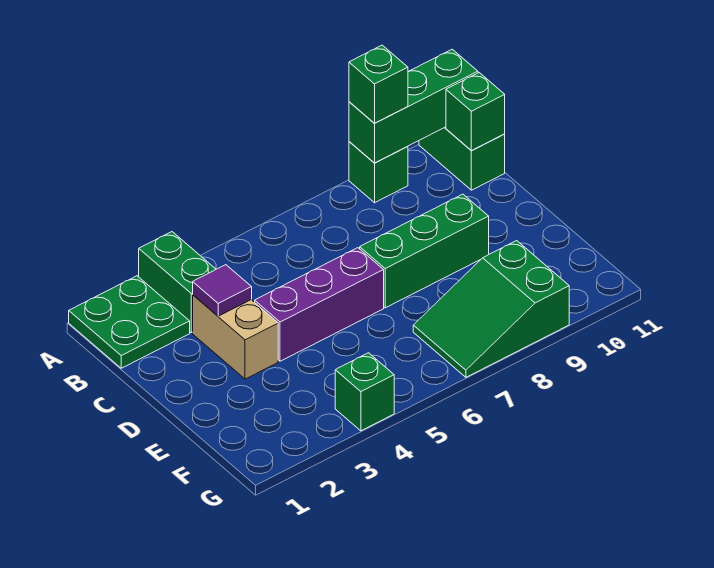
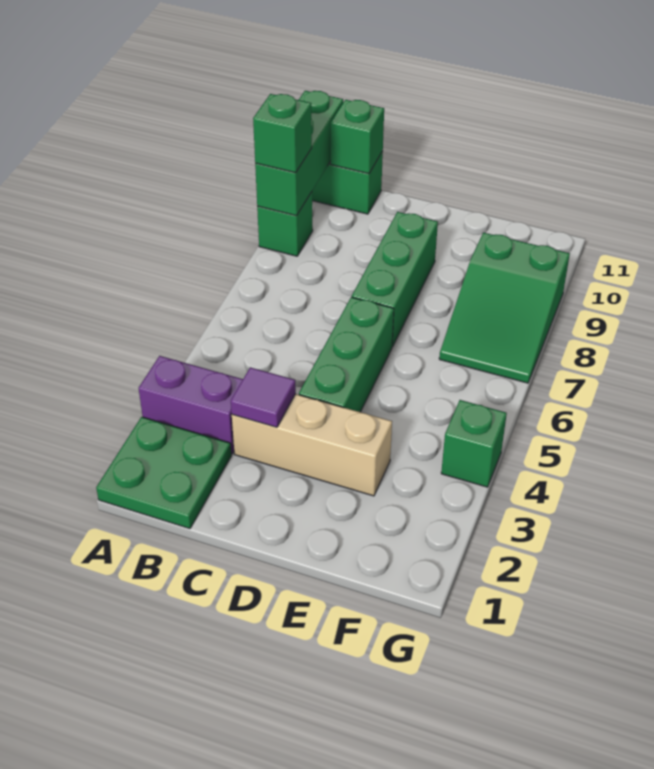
green brick A3:B3 level 1 -> purple brick A3:B3 level 1
tan brick C3:D3 level 1 -> tan brick C3:E3 level 1
purple brick D4:D6 level 1 -> green brick D4:D6 level 1

